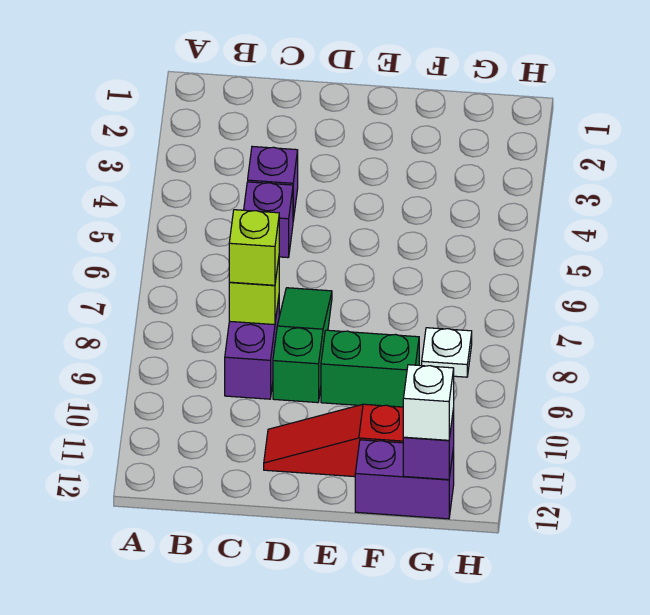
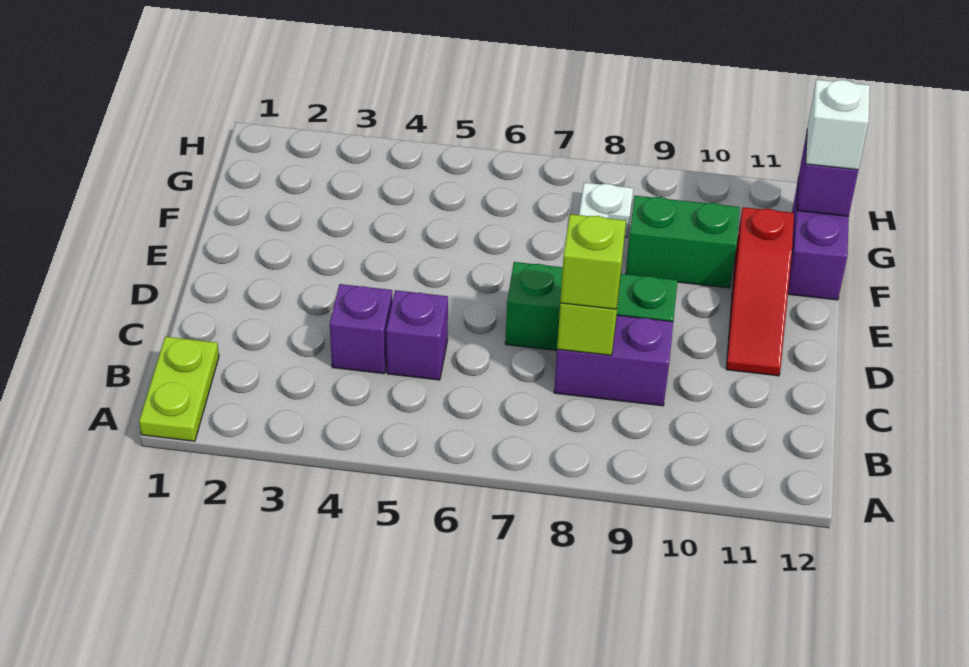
none -> lime plate A1:B1 level 1
green slope D7:D9 level 1 top 9 -> green brick D7:D9 level 1
green brick E9:F9 level 1 -> green brick F9:F10 level 1

